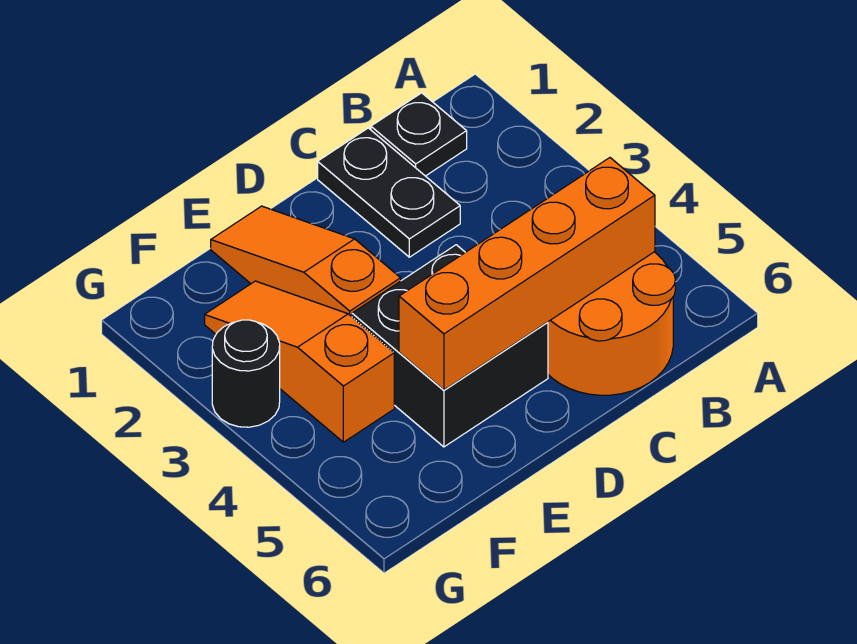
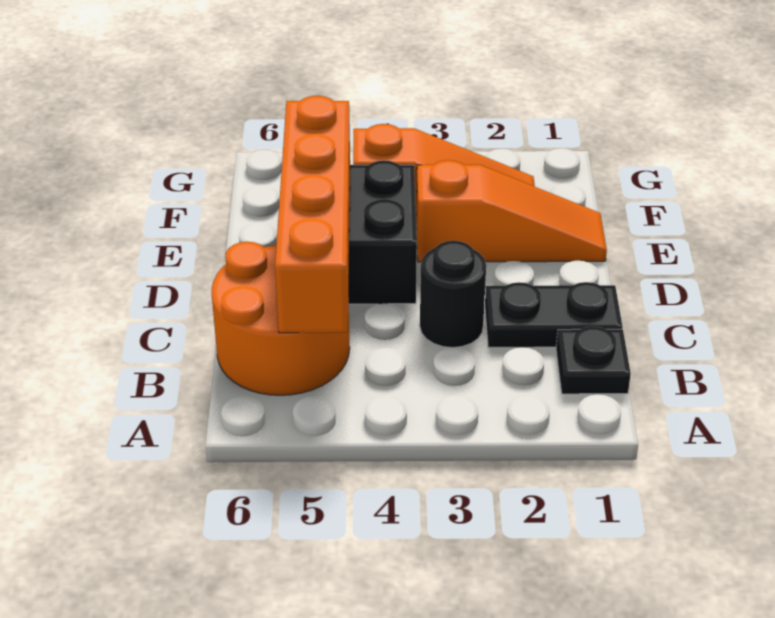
black round brick G3 level 1 -> black round brick C3 level 1

